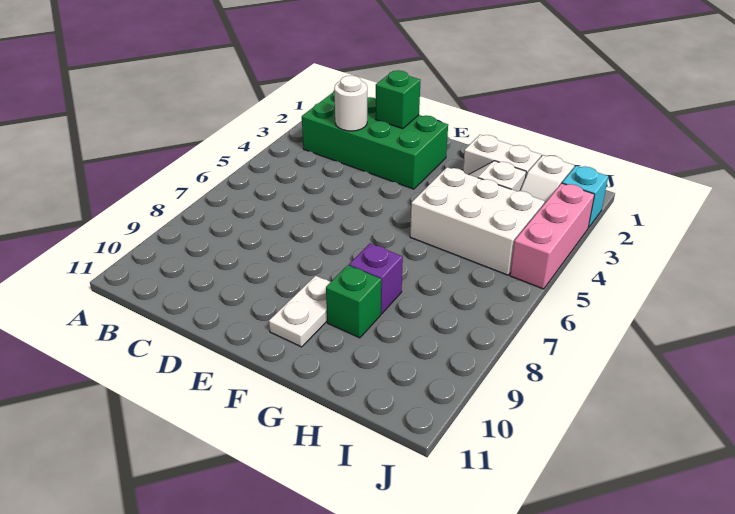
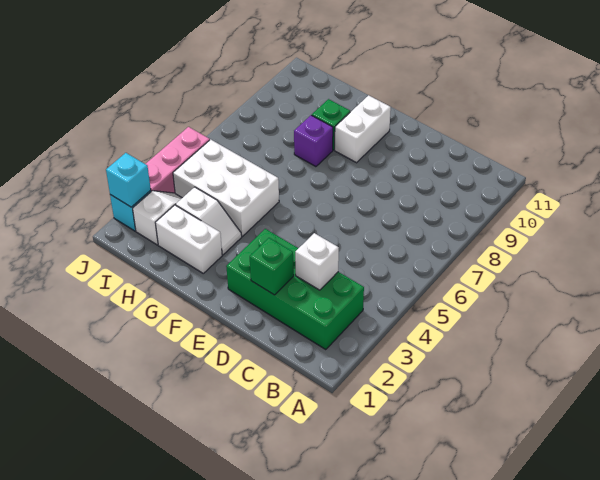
white round brick C3 level 2 -> white brick C3 level 2
white plate F9:F10 level 1 -> white brick F9:F10 level 1
none -> cyan brick J2 level 2

